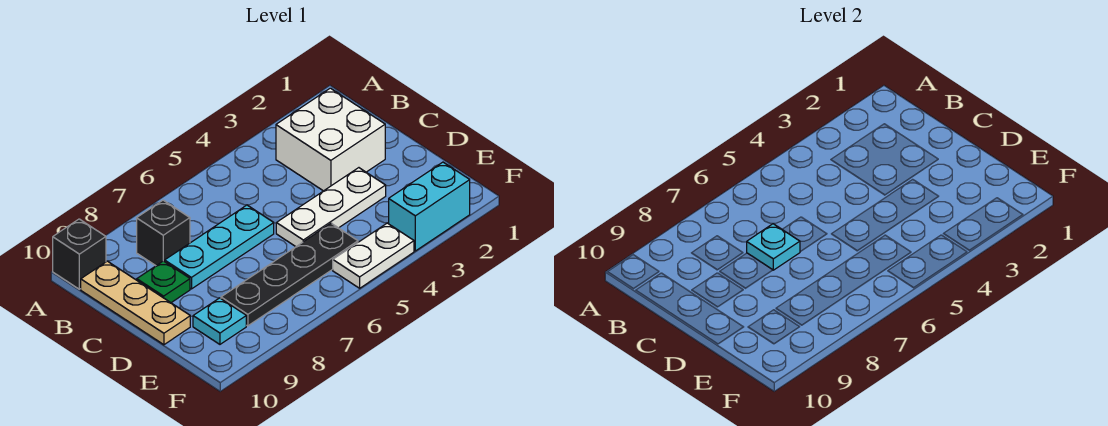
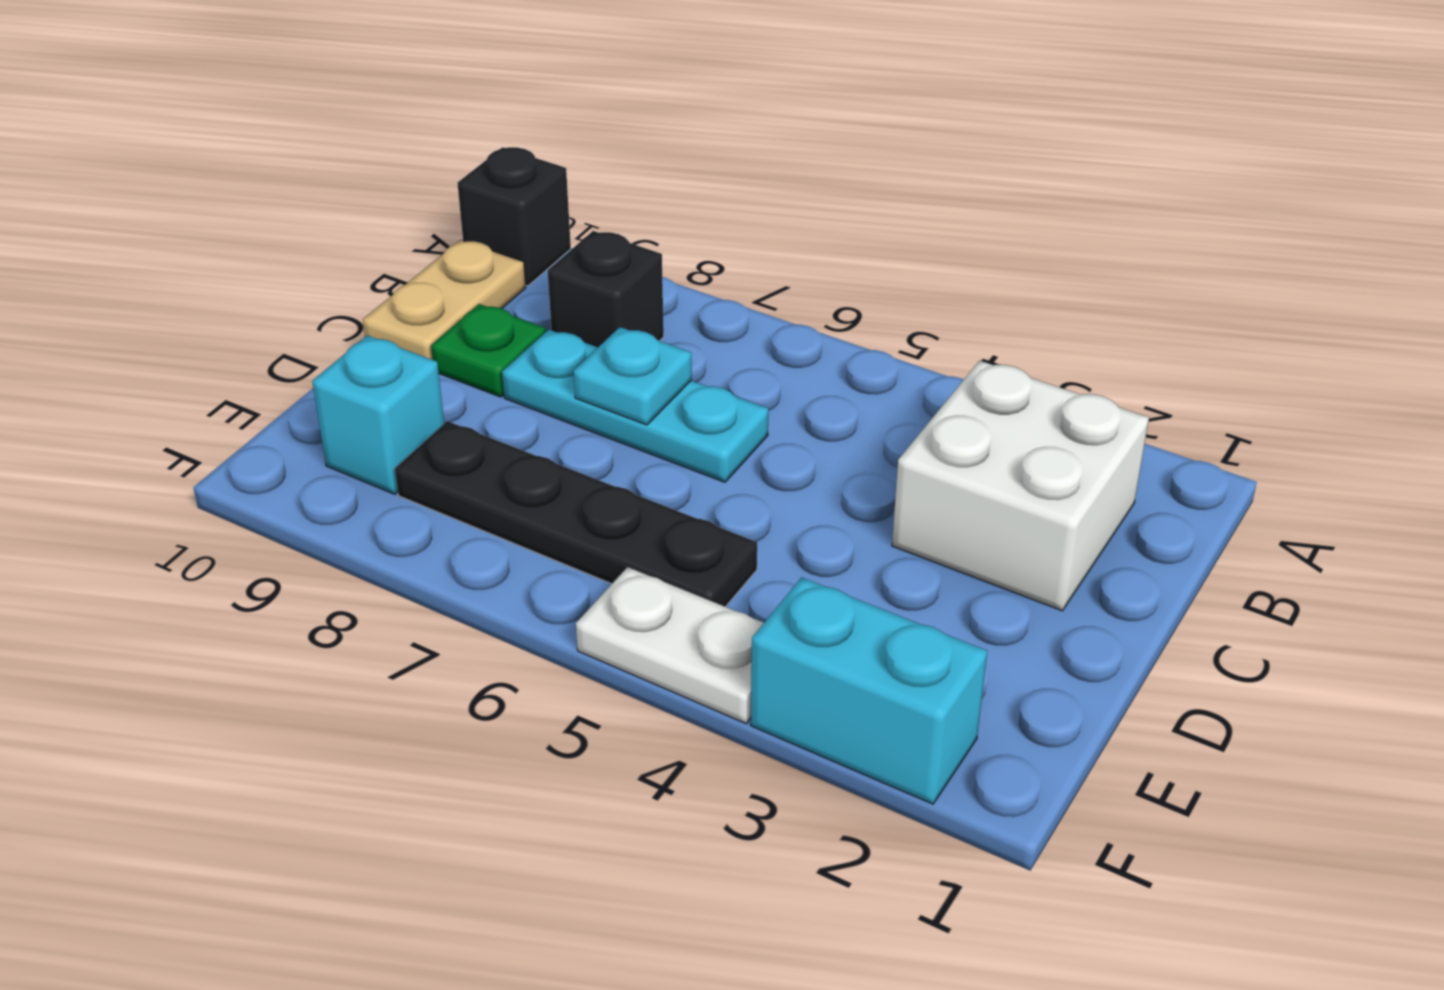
tan plate B10:D10 level 1 -> tan plate B10:C10 level 1
white plate D3:D5 level 1 -> none
cyan plate E9 level 1 -> cyan brick E9 level 1

